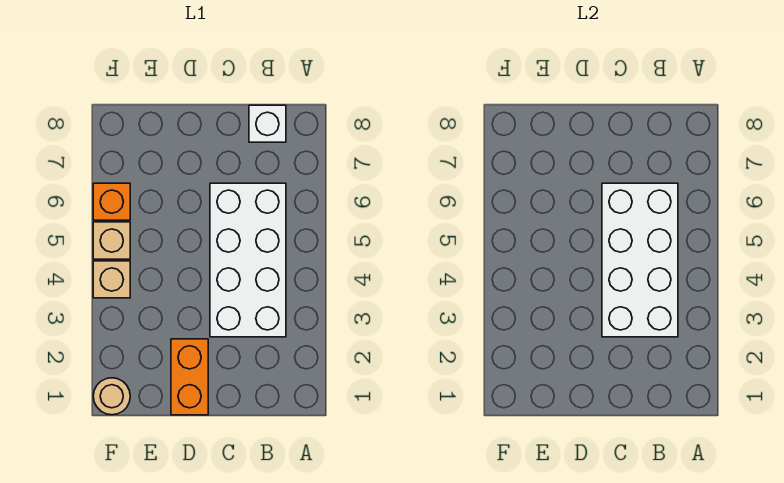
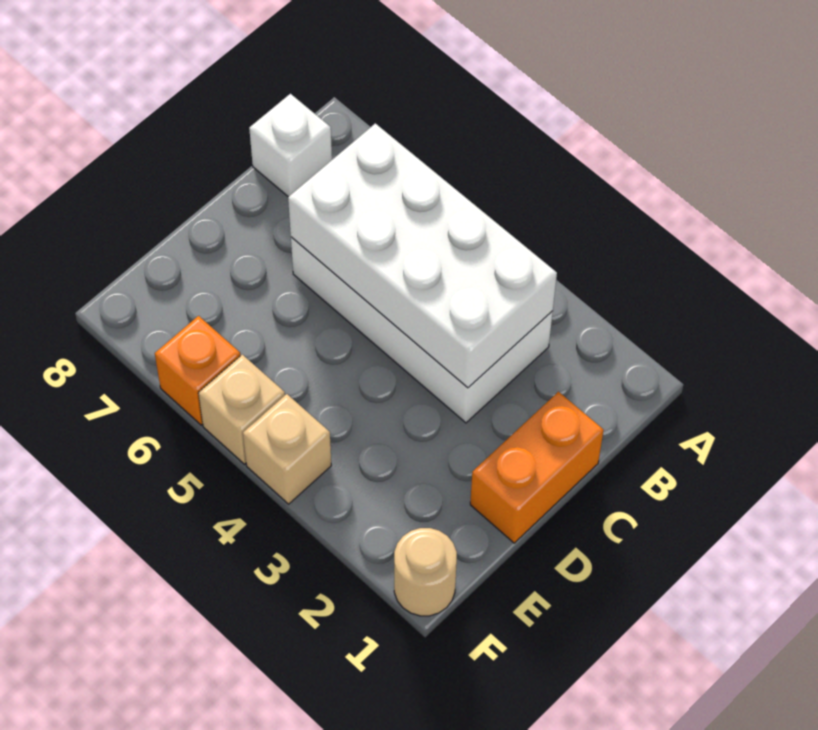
orange brick D1:D2 level 1 -> orange brick C1:D1 level 1

